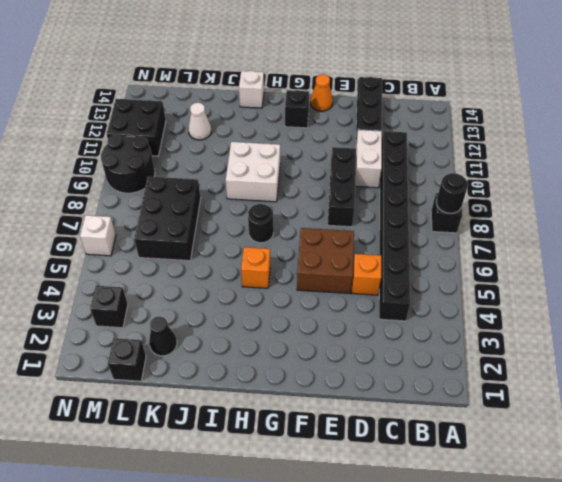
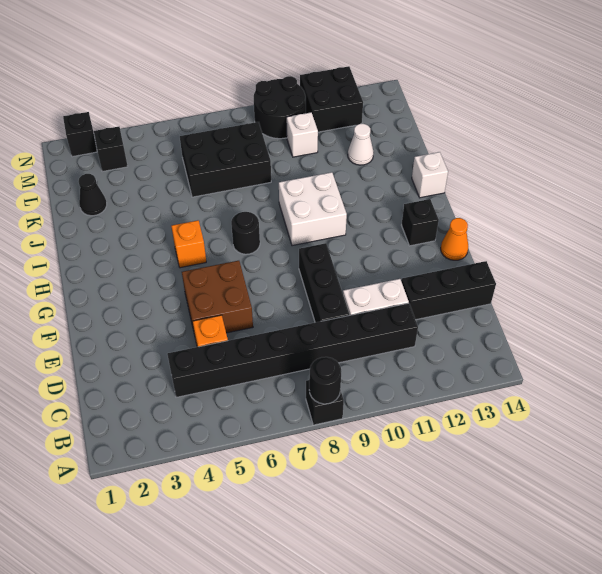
black brick E8:E10 level 1 -> black brick D9:F9 level 1
black brick L1 level 1 -> black brick N2 level 1
white brick N6 level 1 -> white brick L10 level 1

